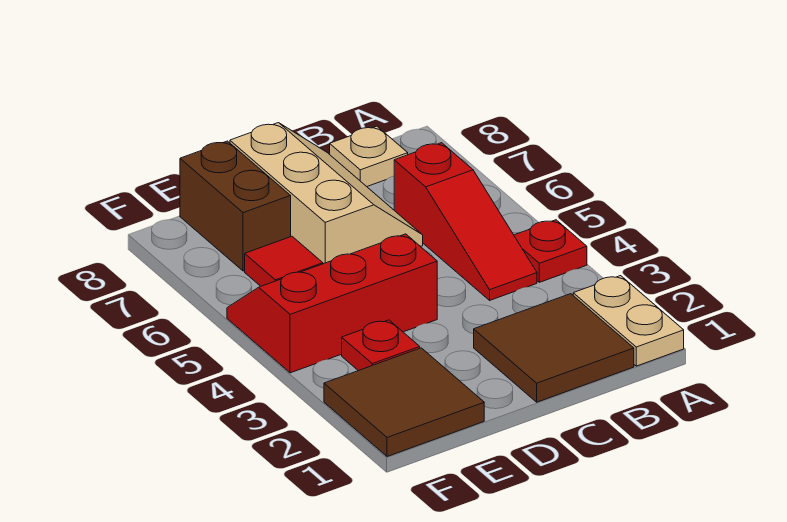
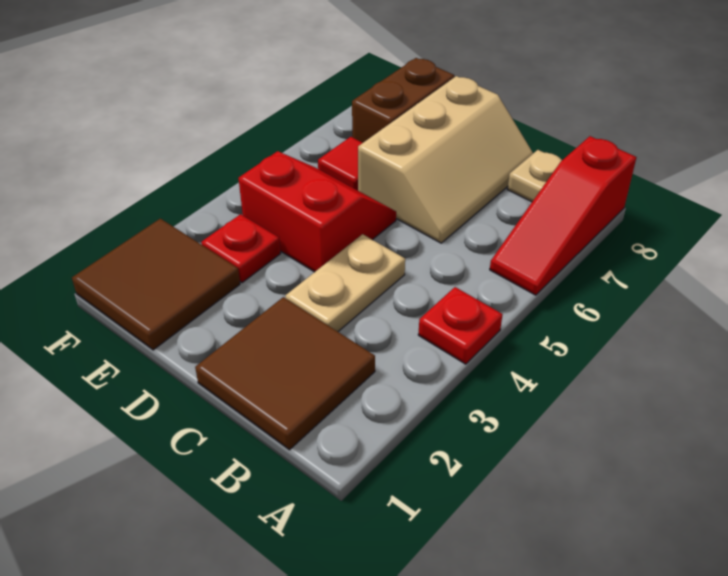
tan plate A1:A2 level 1 -> tan plate C3:C4 level 1
red slope B4:B6 level 1 top 6 -> red slope A6:A8 level 1 top 8
red slope D4:F5 level 1 top 4 -> red slope D4:E5 level 1 top 4

